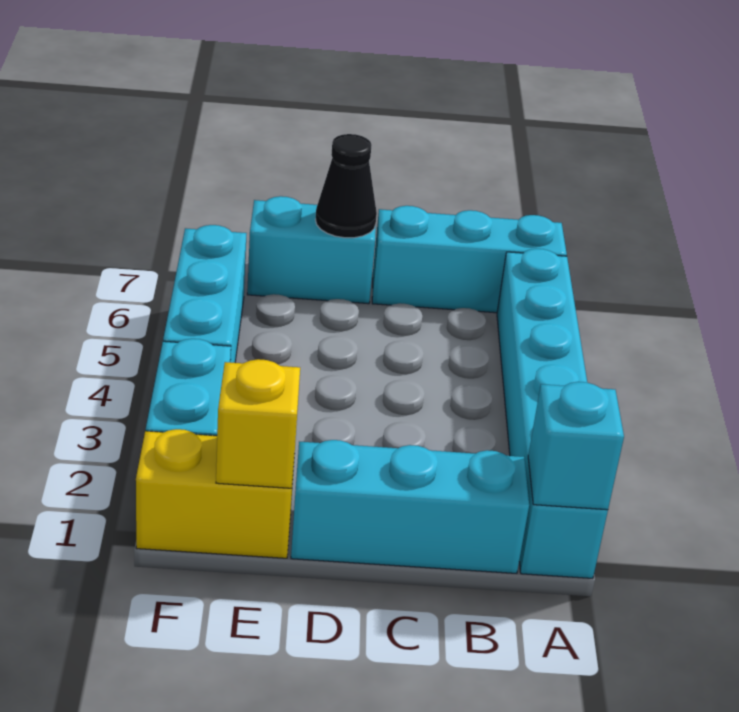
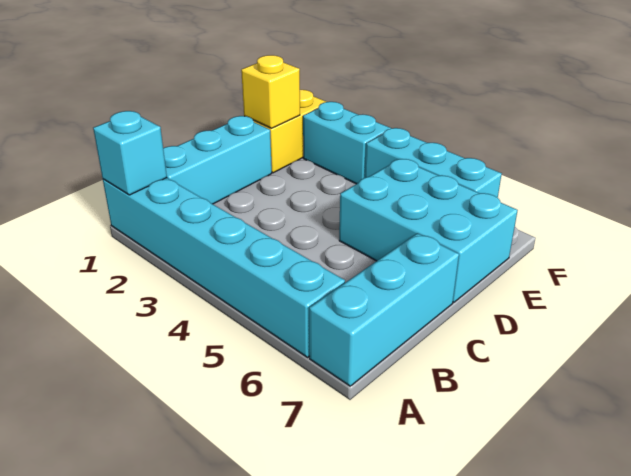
cyan brick D7:E7 level 1 -> cyan brick D5:E7 level 1
black cone D7 level 2 -> none

